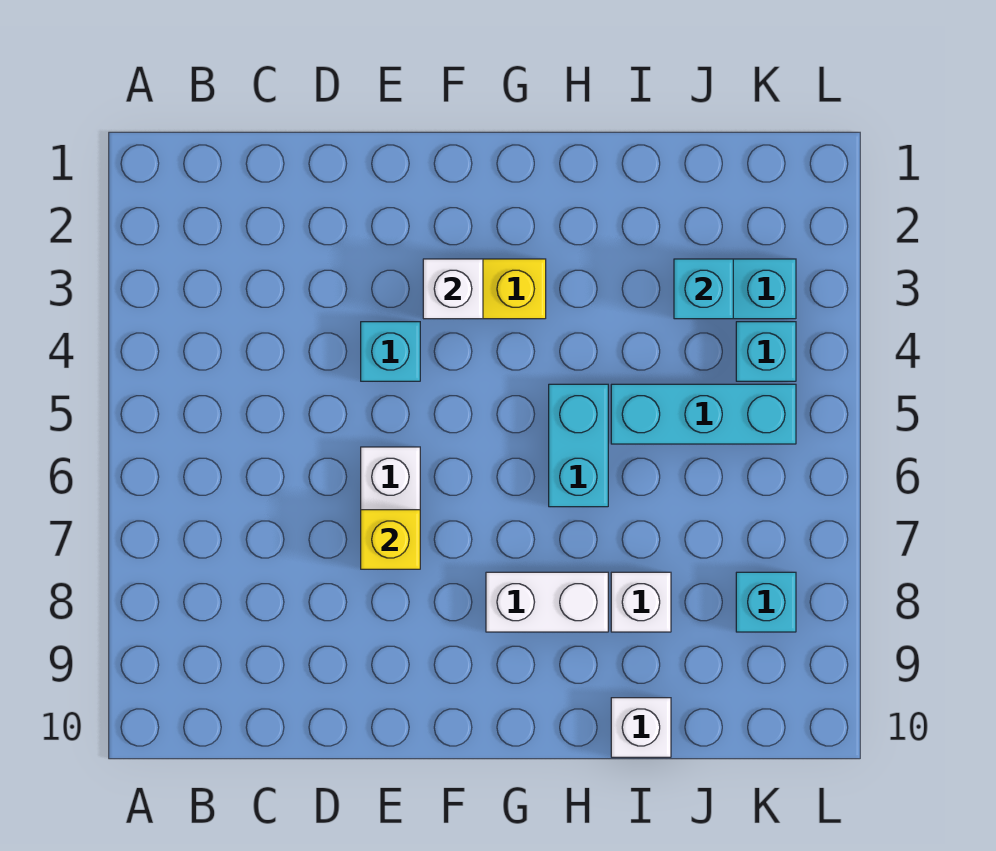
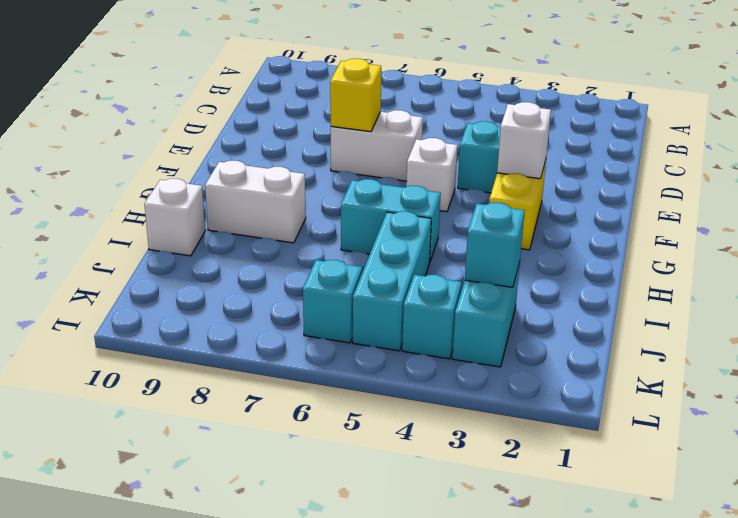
white brick G8:H8 level 1 -> white brick H8:H9 level 1
white brick I8 level 1 -> white brick F5 level 1
cyan brick K8 level 1 -> cyan brick K6 level 1

